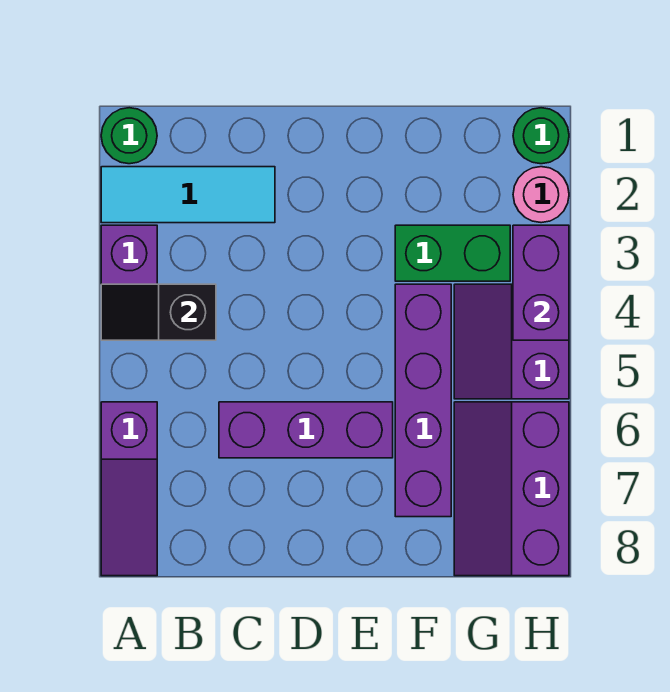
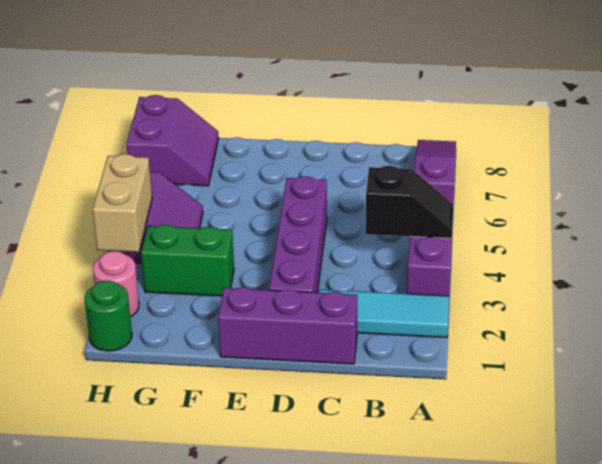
green round brick A1 level 1 -> none
purple brick C6:E6 level 1 -> purple brick C1:E1 level 1
purple brick F4:F7 level 1 -> purple brick D2:D5 level 1
purple slope G6:H8 level 1 top H -> purple slope G7:H8 level 1 top H
purple brick H3:H4 level 2 -> tan brick H3:H4 level 2

